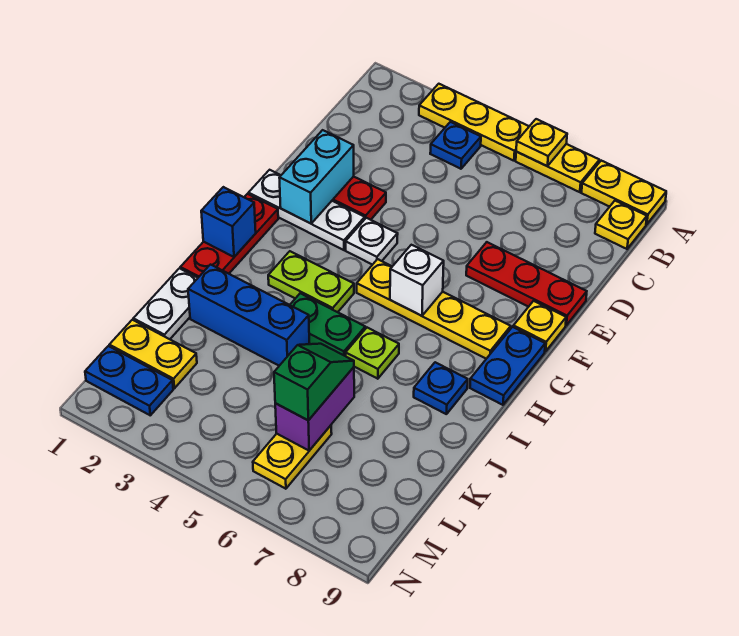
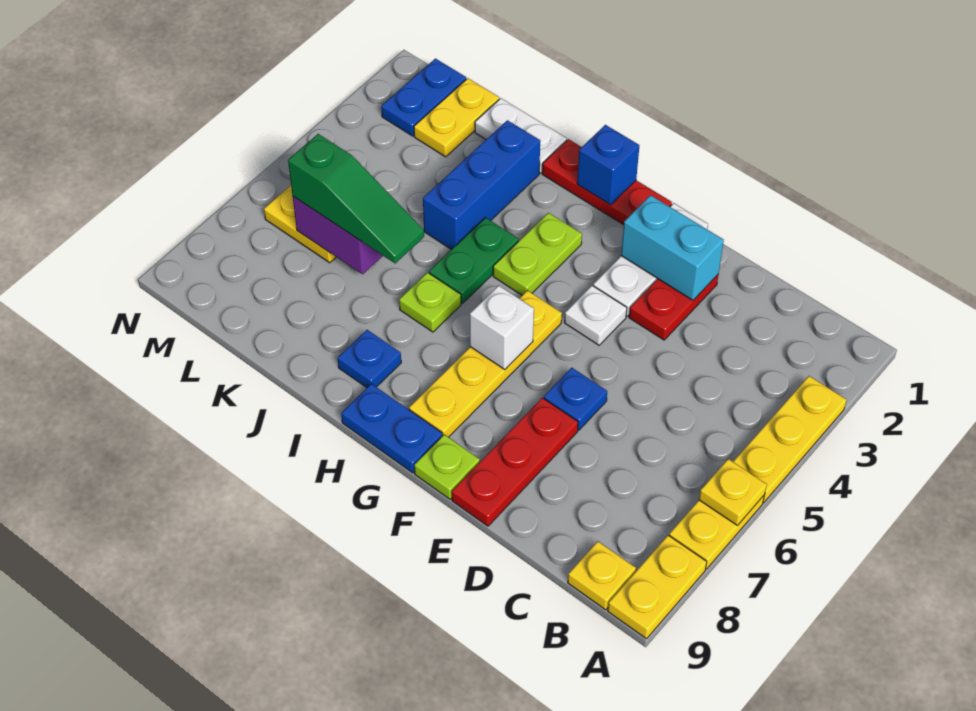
blue plate B4 level 1 -> blue plate E6 level 1
yellow plate F9 level 1 -> lime plate F9 level 1
green slope K6:L6 level 3 top L -> green slope J6:L6 level 3 top L

